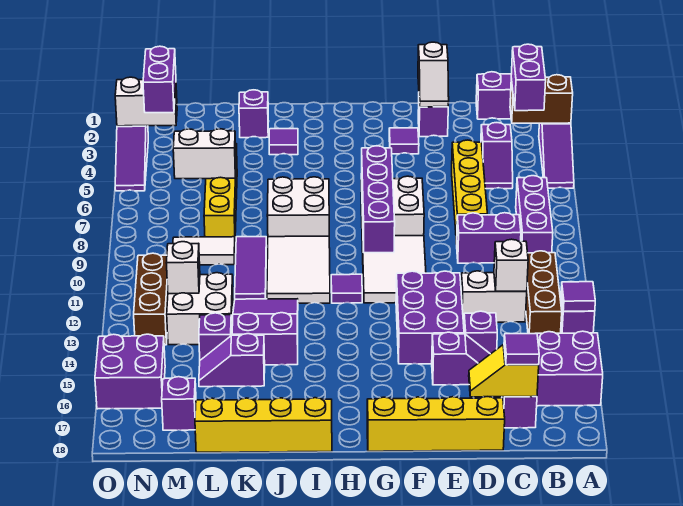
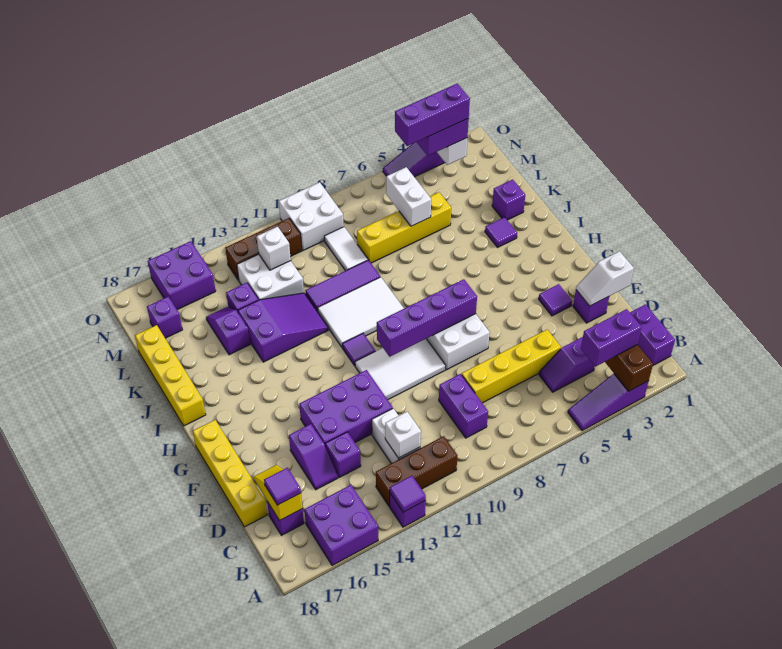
purple brick B7:B9 level 1 -> purple brick N3:N5 level 4
white brick I7:J8 level 1 -> white brick N9:O10 level 1

